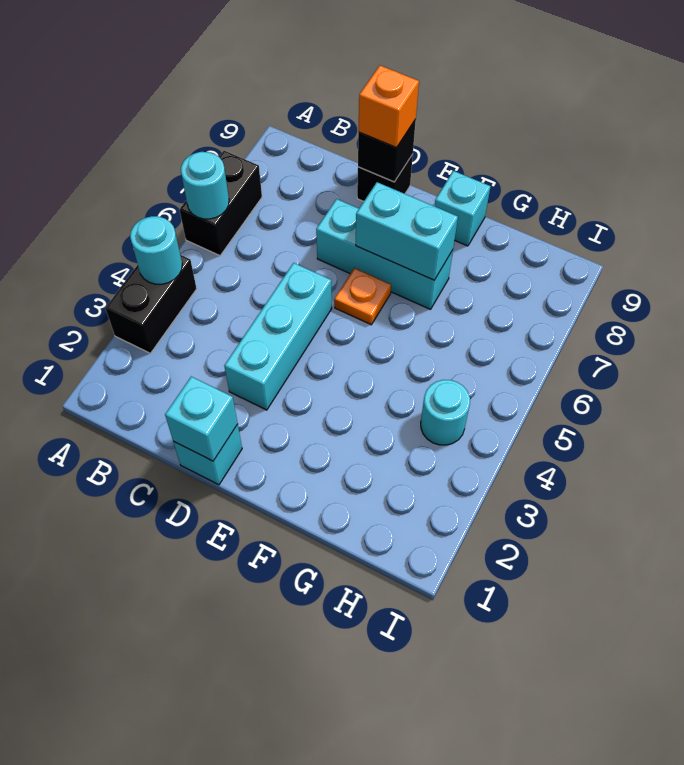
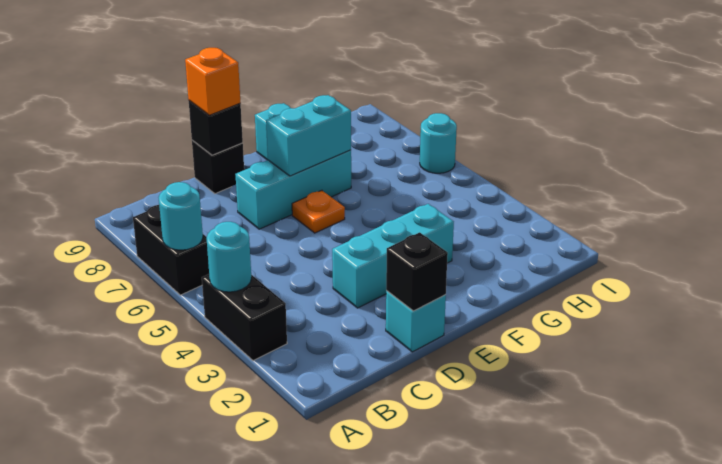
cyan brick D1 level 2 -> black brick D1 level 2
cyan brick D3:D5 level 1 -> cyan brick D3:F3 level 1
cyan round brick H4 level 1 -> cyan round brick I6 level 1

